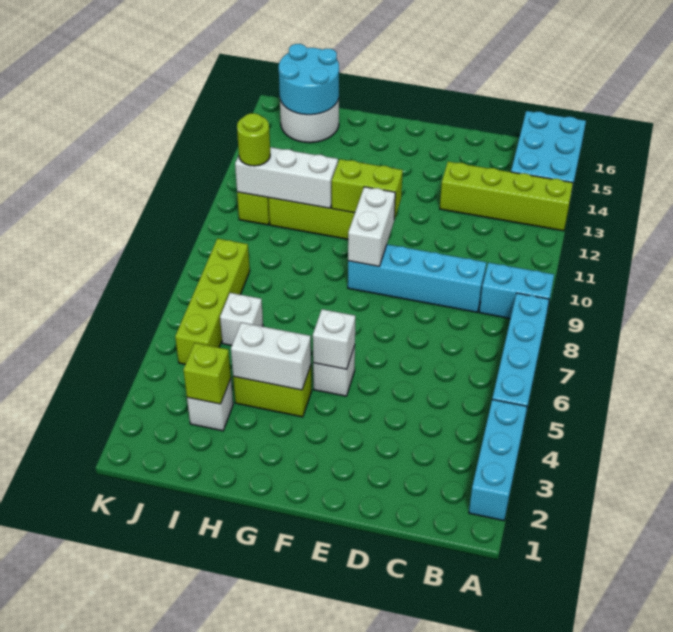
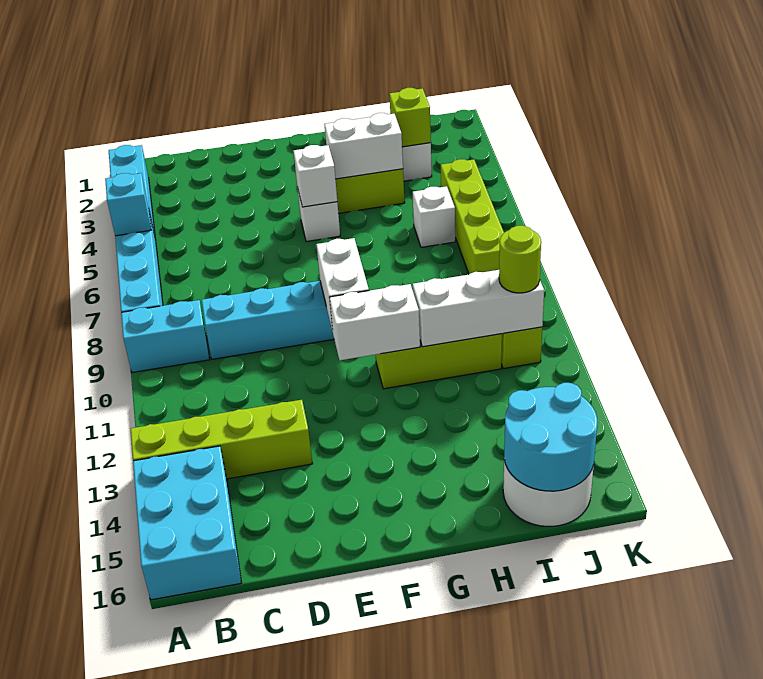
none -> cyan brick A5 level 2
lime brick F11:G11 level 2 -> white brick F11:G11 level 2

